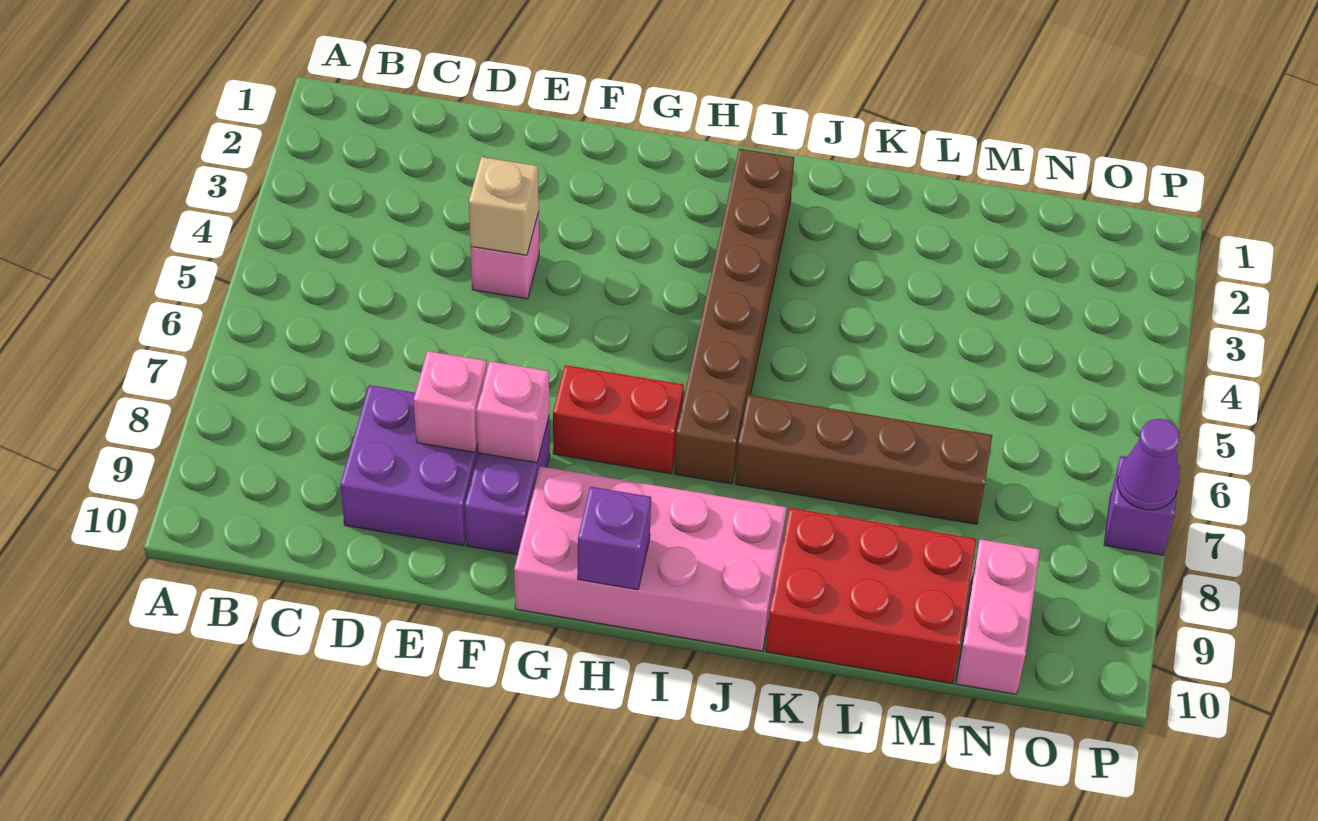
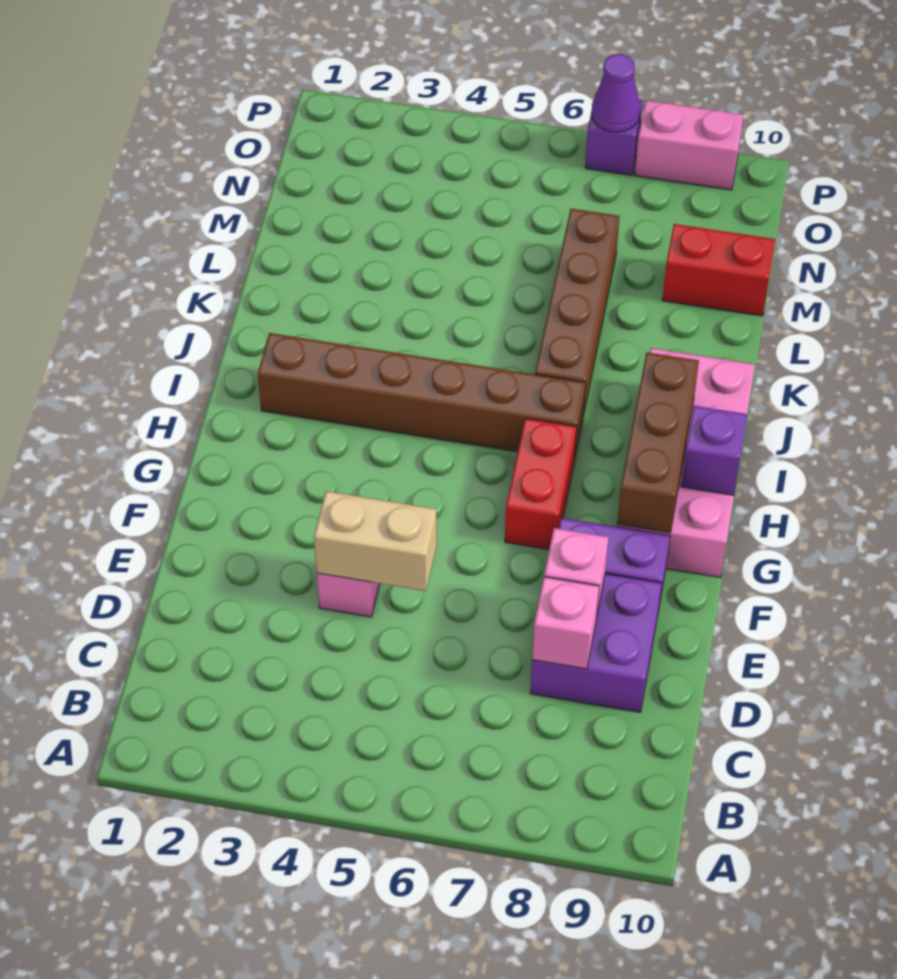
tan brick E4 level 2 -> tan brick E4:E5 level 2
pink brick F8 level 2 -> pink brick D8 level 2
none -> brown brick G9:I9 level 2
red brick K9:M10 level 1 -> red brick M9:M10 level 1
pink brick N9:N10 level 1 -> pink brick P8:P9 level 1

